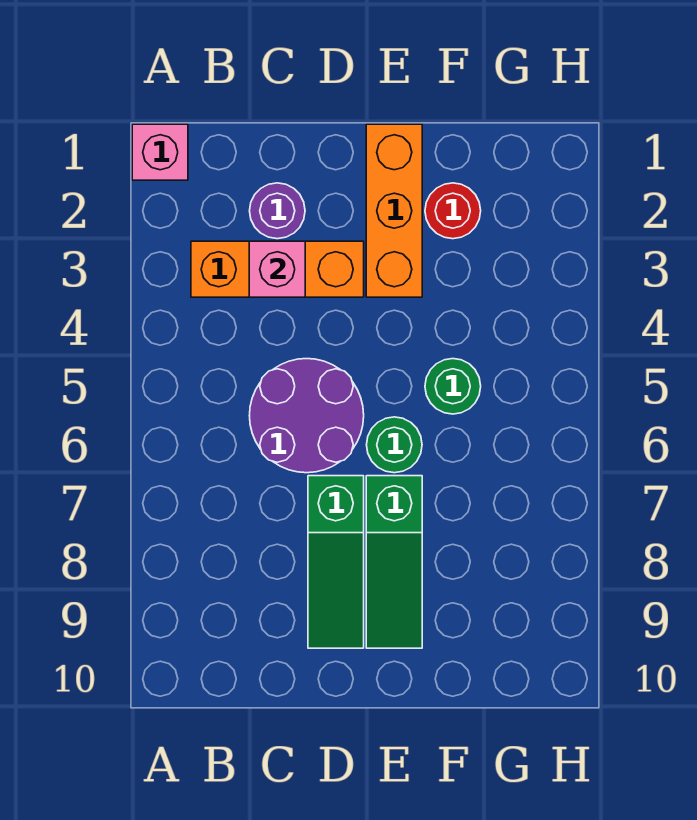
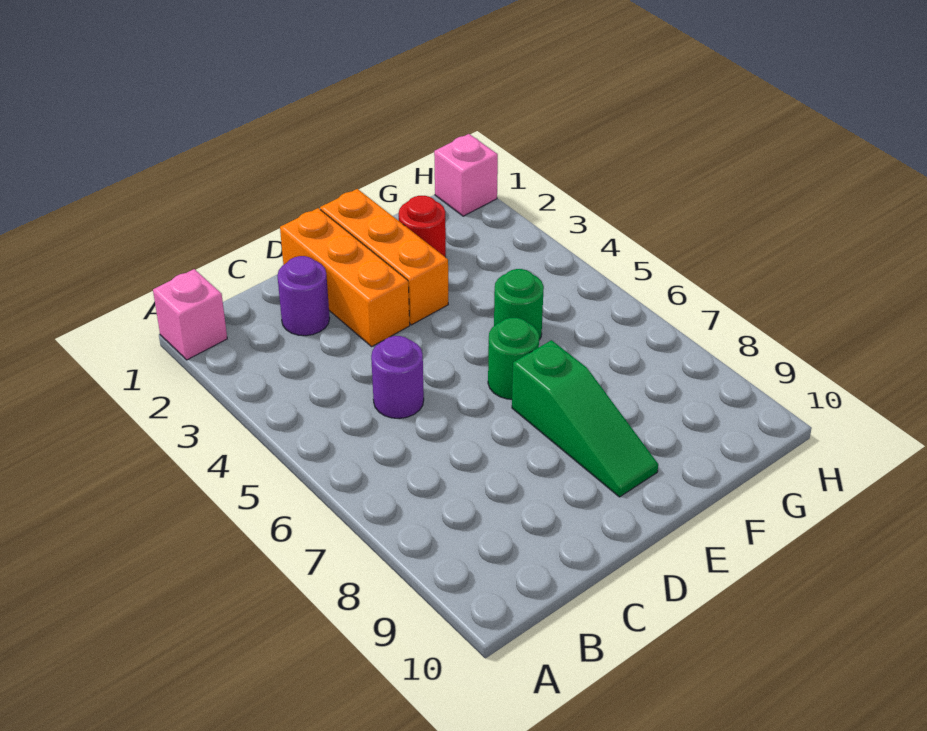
orange brick B3:D3 level 1 -> orange brick D1:D3 level 1
pink brick C3 level 2 -> pink brick H1 level 1
purple round brick C5:D6 level 1 -> purple round brick C5 level 1
green slope D7:D9 level 1 top 7 -> none

